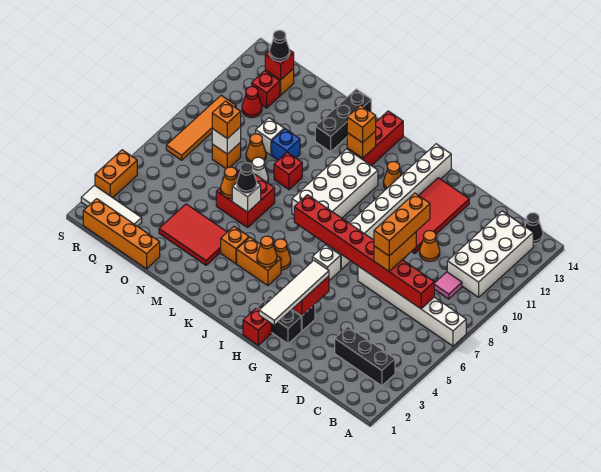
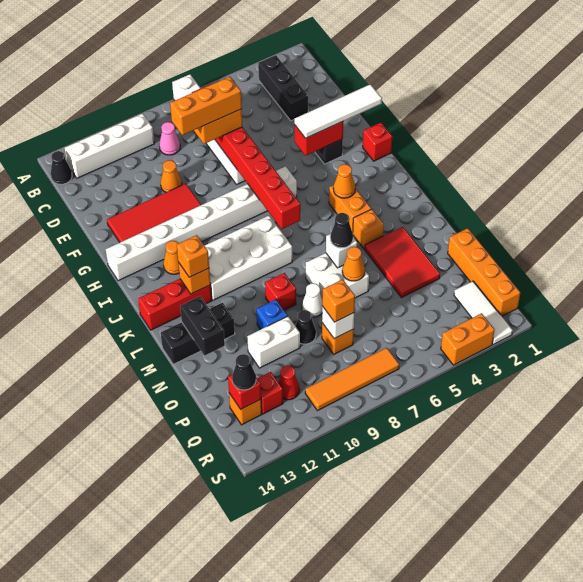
white brick B10:C13 level 1 -> white brick B10:B13 level 1
pink tile C9 level 1 -> pink cone C9 level 1
black brick G2:H2 level 1 -> black brick M13:N13 level 2
orange cone J5 level 1 -> none
red brick M6:N7 level 1 -> white brick M6:N7 level 1
orange cone O9 level 1 -> black cone O9 level 1
white brick O10 level 1 -> white brick O10:O11 level 1

